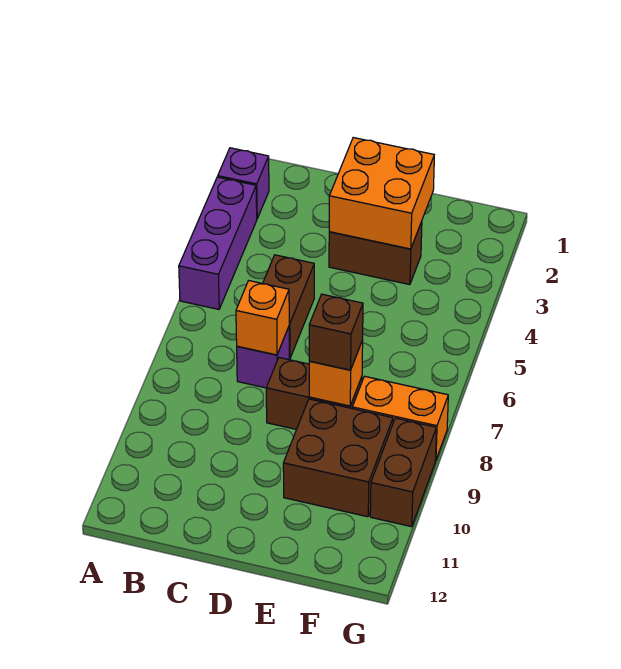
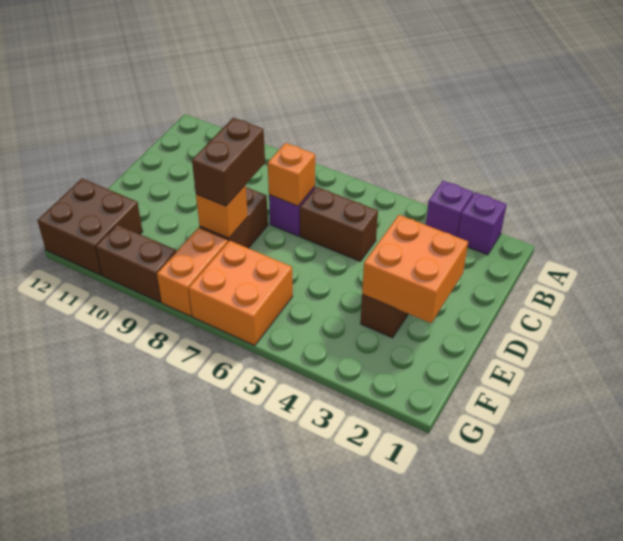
purple brick A3:A5 level 1 -> purple brick A3 level 1
brown brick E8 level 3 -> brown brick D8:E8 level 3
brown brick E9:F10 level 1 -> brown brick F11:G12 level 1
none -> orange brick F6:G7 level 1

